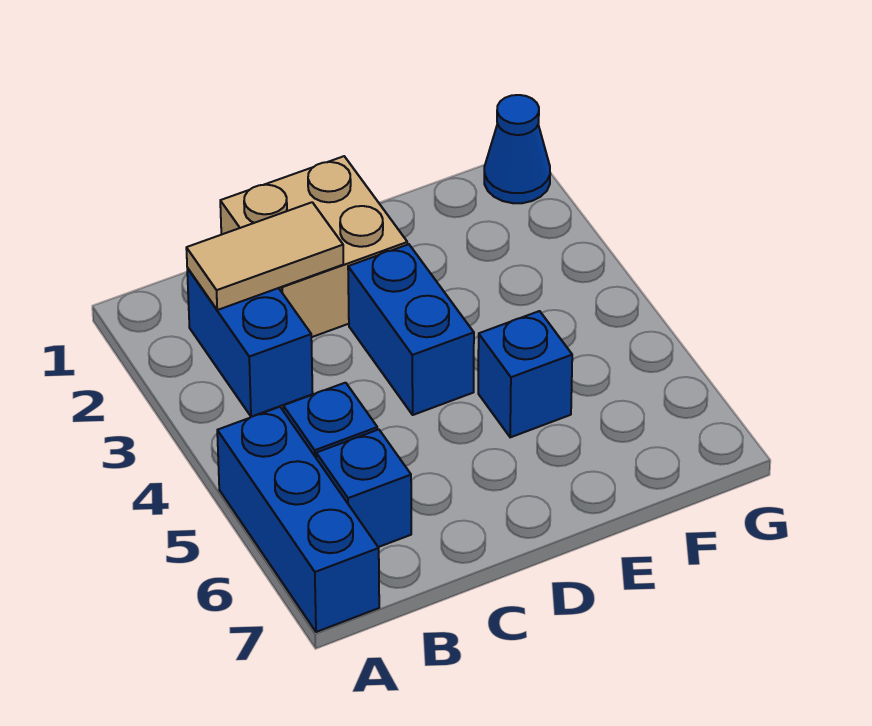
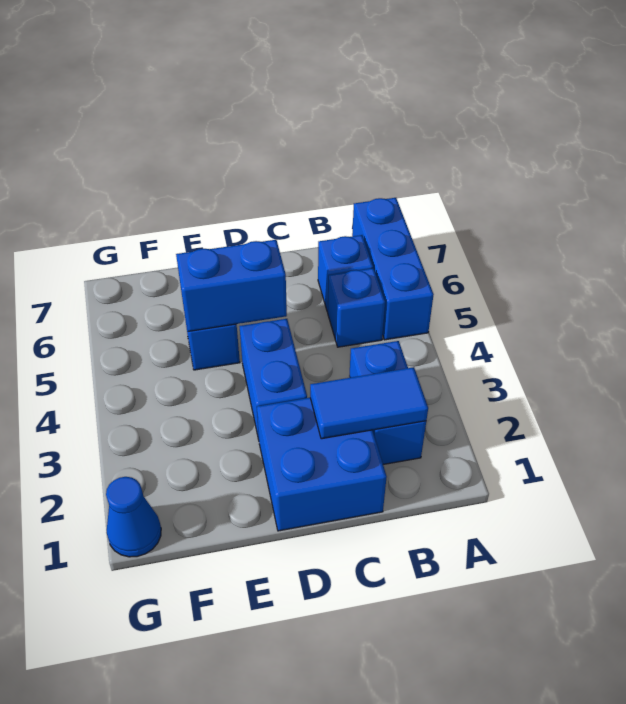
tan tile B2:C2 level 2 -> blue tile B2:C2 level 2
tan brick C1:D2 level 1 -> blue brick C1:D2 level 1
none -> blue brick D5:E5 level 2

